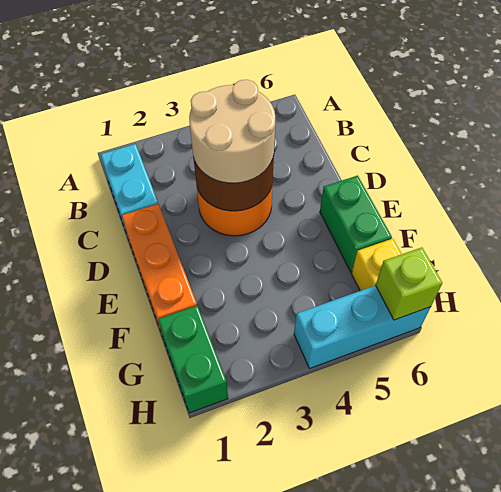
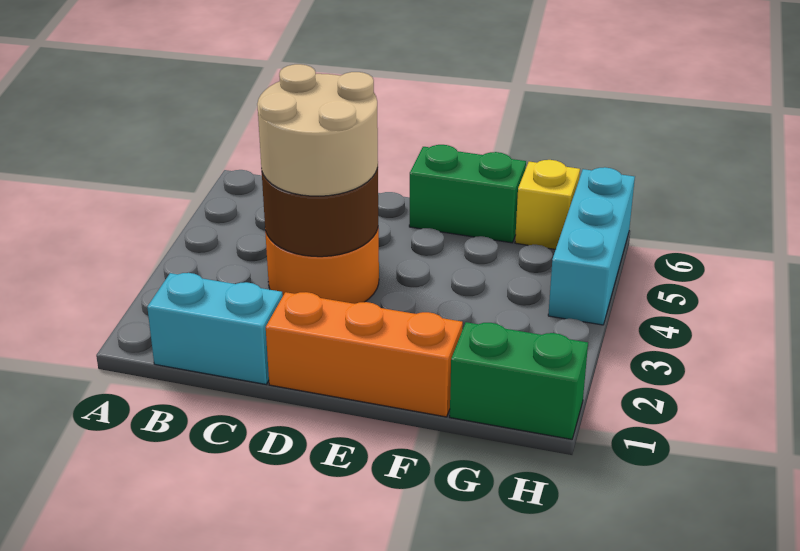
lime brick H6 level 2 -> none

